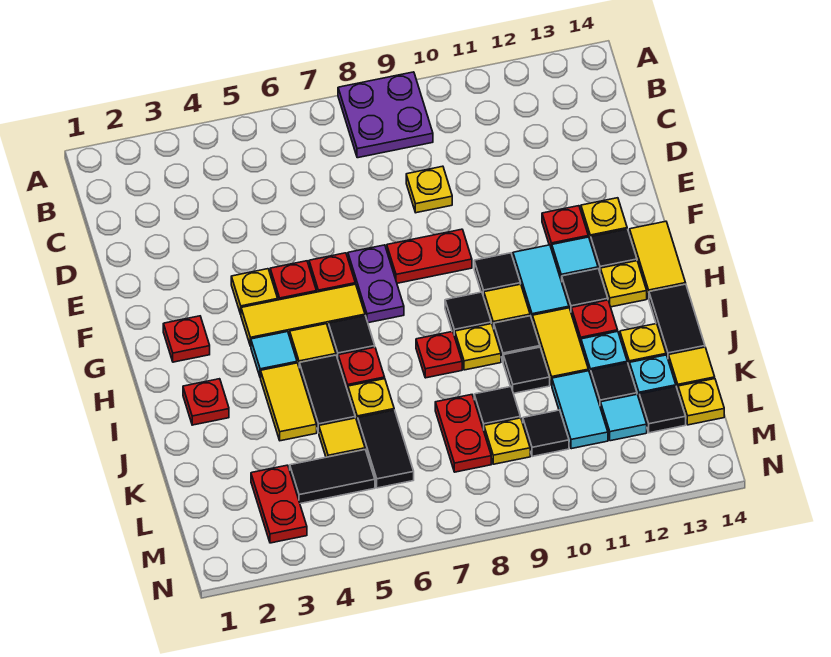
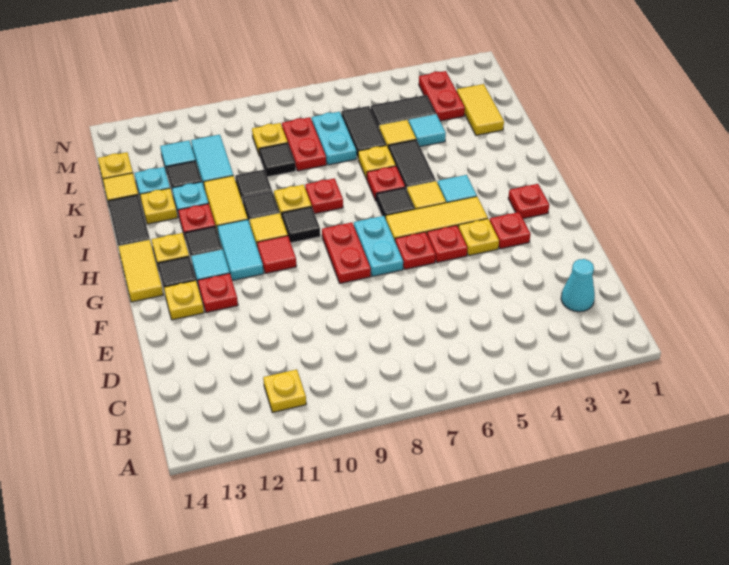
purple plate A8:B9 level 1 -> none
none -> cyan cone C2 level 1
yellow plate D9 level 1 -> yellow plate B11 level 1
purple plate F7:G7 level 1 -> cyan plate F7:G7 level 1
red plate F8:F9 level 1 -> red plate F8:G8 level 1
black tile G10 level 1 -> red tile G10 level 1
red plate I2 level 1 -> red plate F3 level 1
yellow tile I4:J4 level 1 -> yellow tile K2:L2 level 1
none -> cyan tile K4 level 1
none -> cyan plate K7:L7 level 1
black tile L10 level 1 -> none
black tile L13 level 1 -> none

